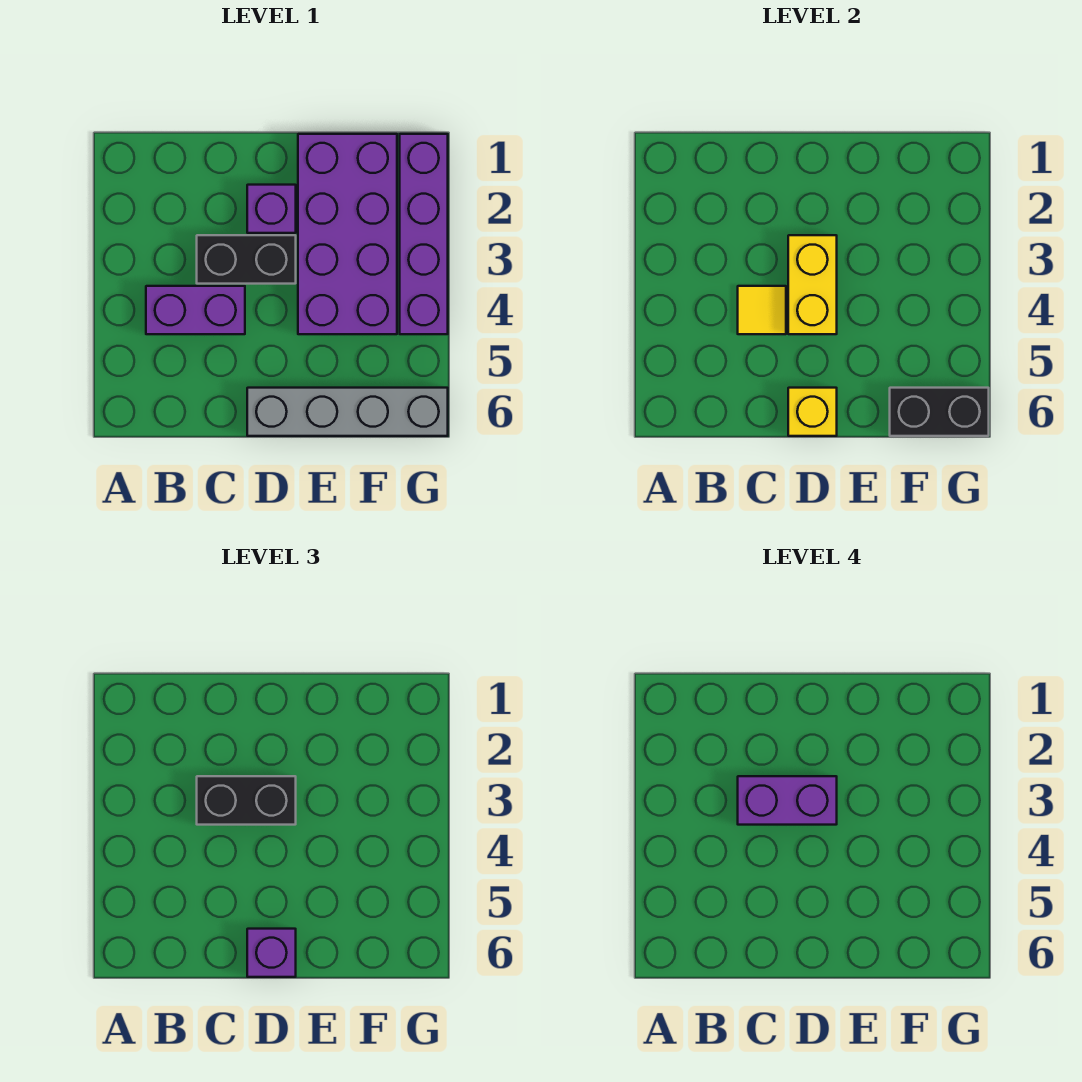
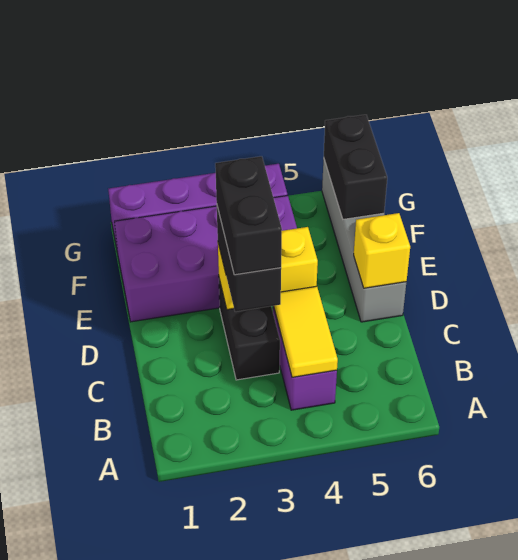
purple brick C3:D3 level 4 -> black brick C3:D3 level 4
yellow tile C4 level 2 -> yellow tile B4:C4 level 2
purple brick D2 level 1 -> none
purple brick D6 level 3 -> none

